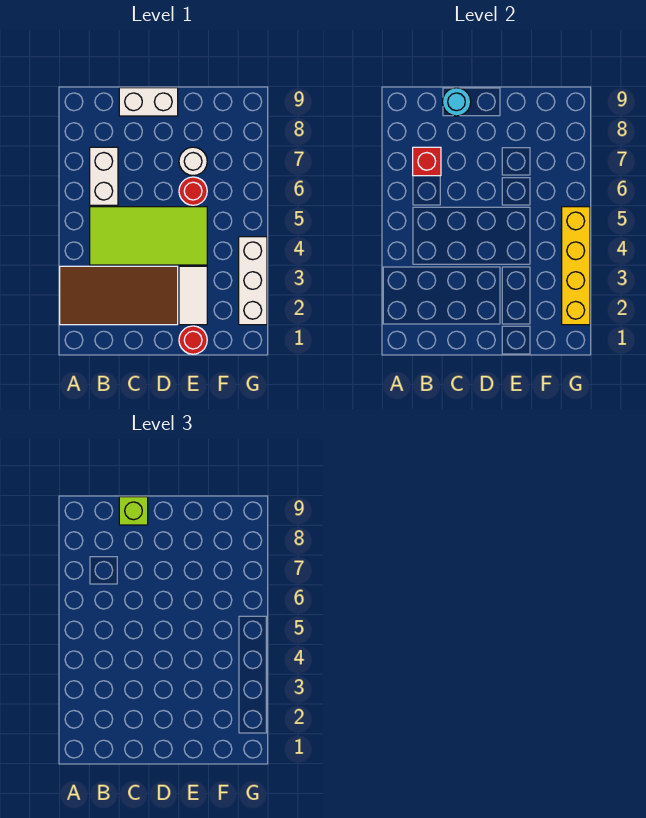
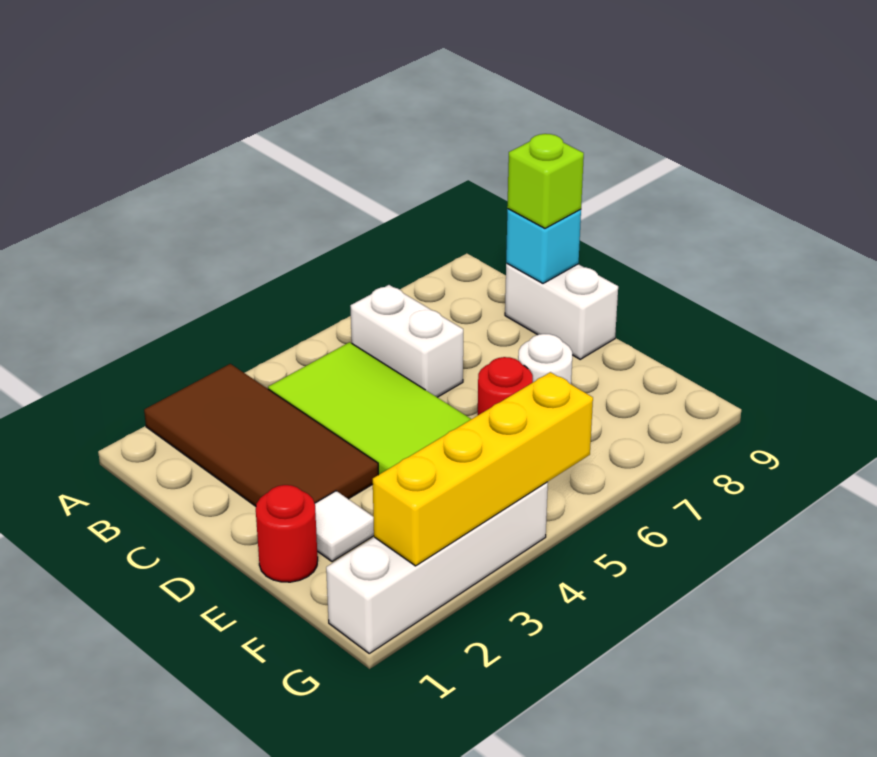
white brick B6:B7 level 1 -> white brick B6:C6 level 1
red brick B7 level 2 -> none
cyan round brick C9 level 2 -> cyan brick C9 level 2
white tile E2:E3 level 1 -> white tile E2 level 1
white brick G2:G4 level 1 -> white brick G1:G4 level 1

